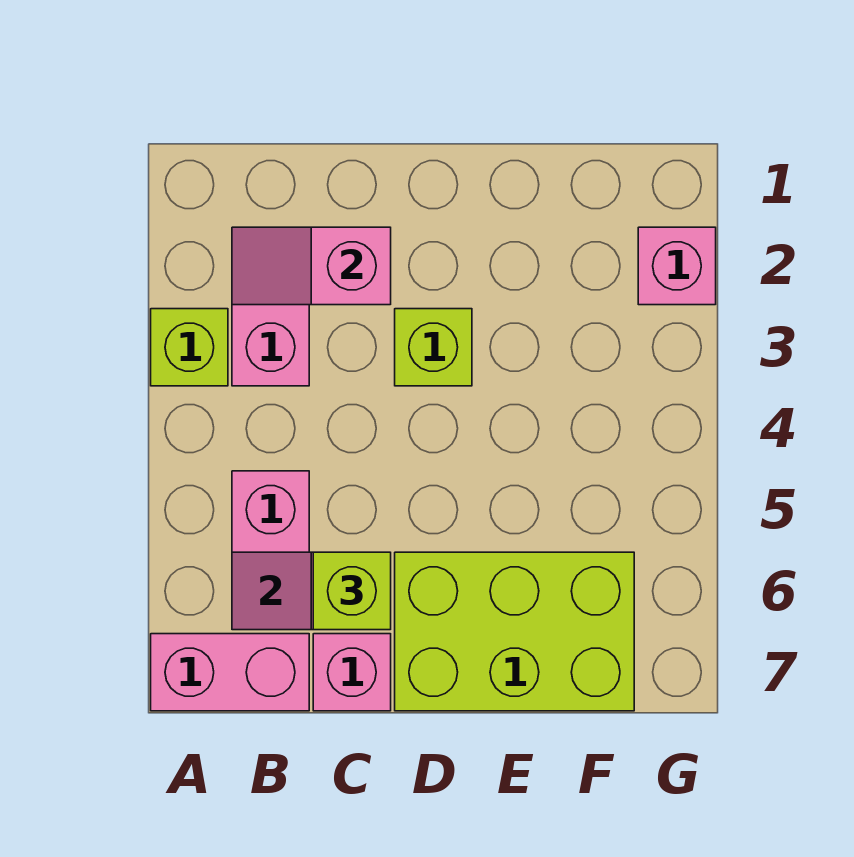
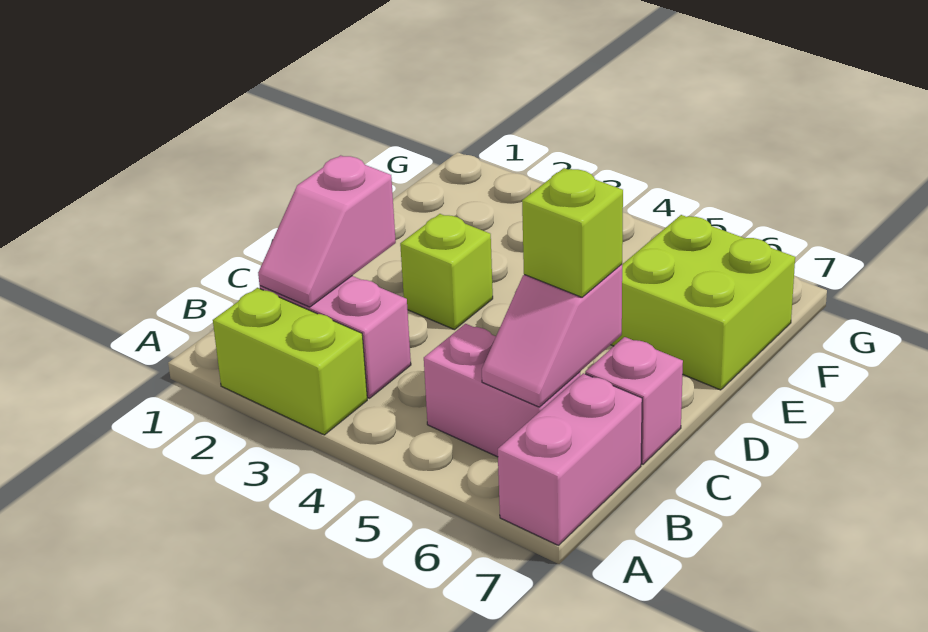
lime brick A3 level 1 -> lime brick A2:A3 level 1
lime brick D6:F7 level 1 -> lime brick E6:F7 level 1
pink brick G2 level 1 -> none

